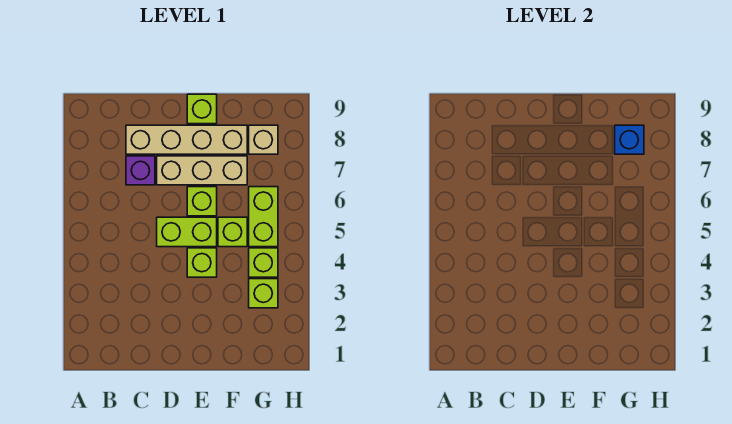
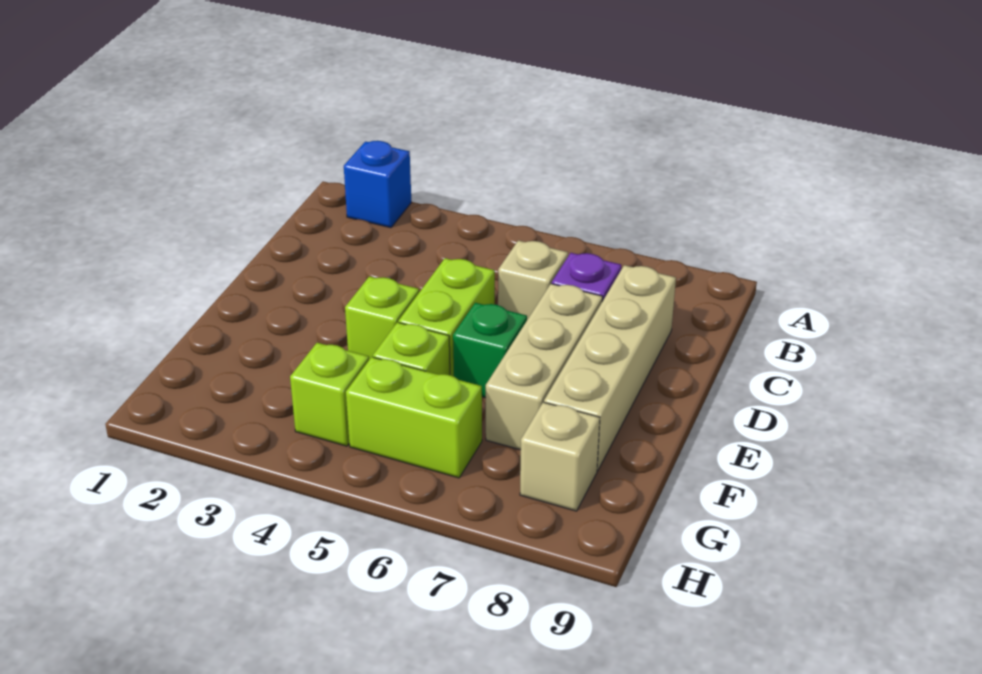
none -> tan brick C6 level 1
lime brick E6 level 1 -> green brick E6 level 1
lime brick E9 level 1 -> none
lime brick G3 level 1 -> none
blue brick G8 level 2 -> blue brick A2 level 1

